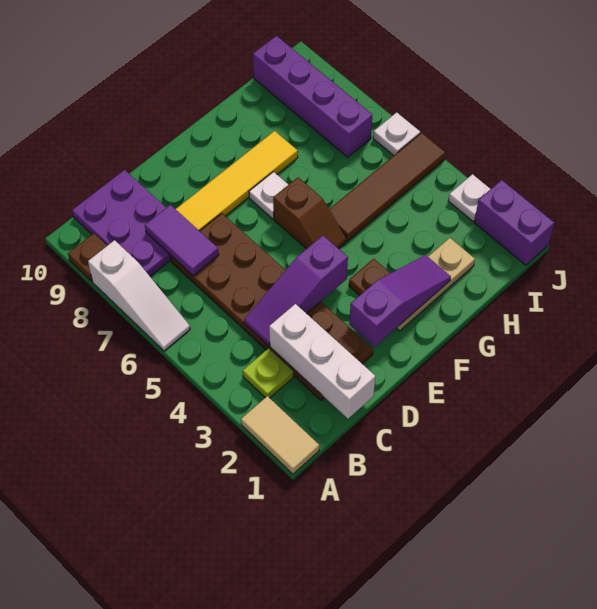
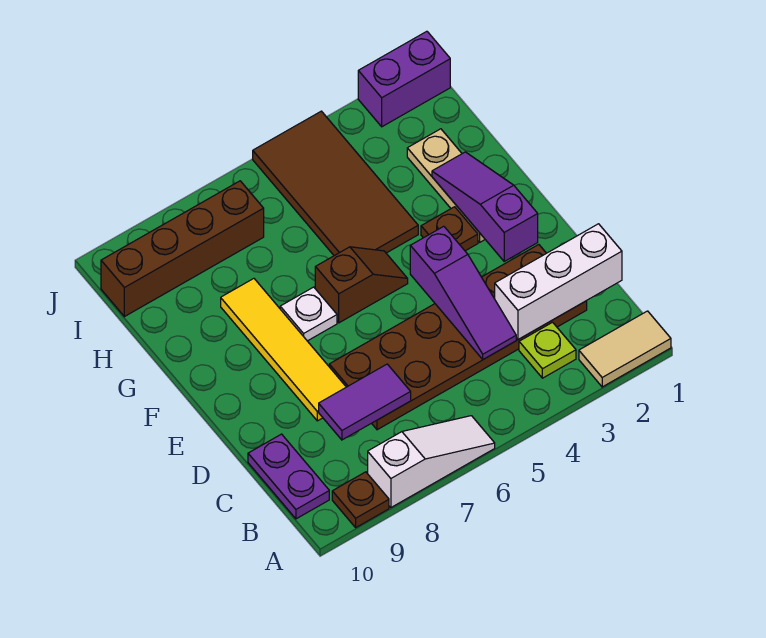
purple plate B8:C10 level 1 -> purple plate B10:C10 level 1
brown tile G5:J5 level 1 -> brown tile G4:J5 level 1
purple brick I7:I10 level 1 -> brown brick I7:I10 level 1
white plate J3 level 1 -> none
white plate J6 level 1 -> none

